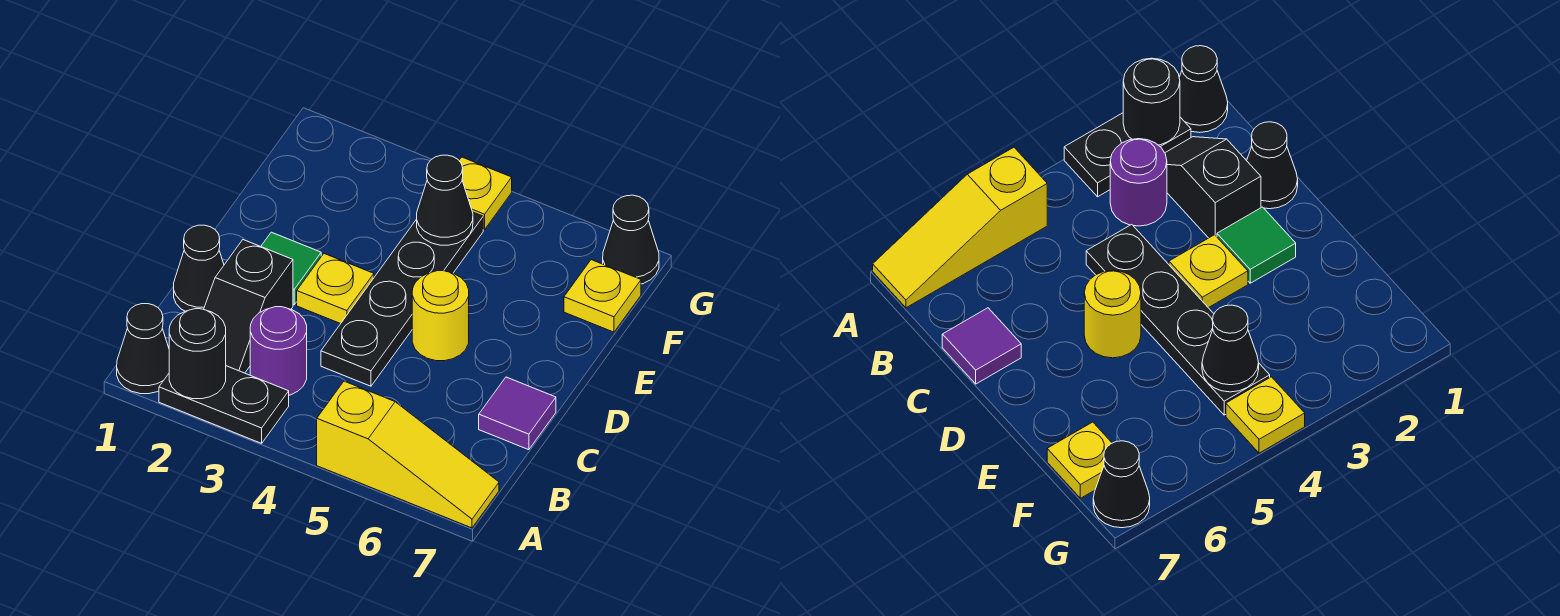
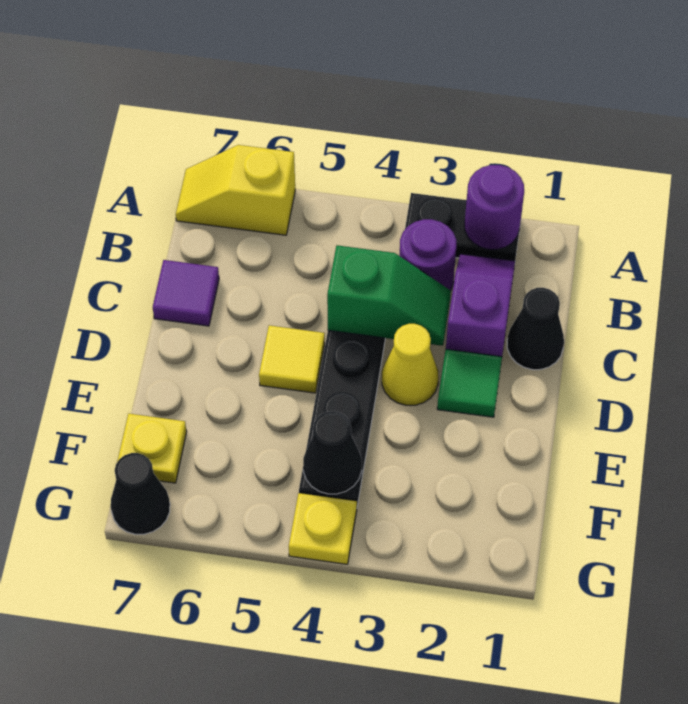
black cone A1 level 1 -> none
black round brick A2 level 2 -> purple round brick A2 level 2
yellow slope A5:A7 level 1 top 5 -> yellow slope A6:A7 level 1 top 6
black slope B2:C2 level 1 top C -> purple slope B2:C2 level 1 top C
none -> green slope C3:C4 level 2 top 4
yellow plate D3 level 1 -> yellow cone D3 level 1
yellow round brick D5 level 1 -> yellow tile D5 level 1

